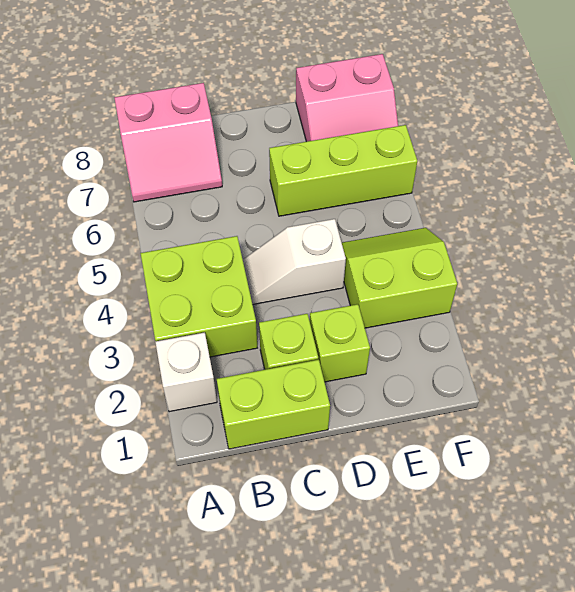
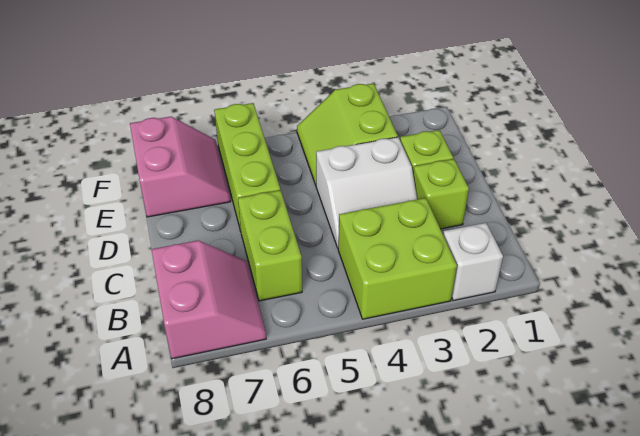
lime brick B1:C1 level 1 -> lime brick B6:C6 level 1
white slope C4:D4 level 1 top D -> white slope C3:D4 level 1 top D

